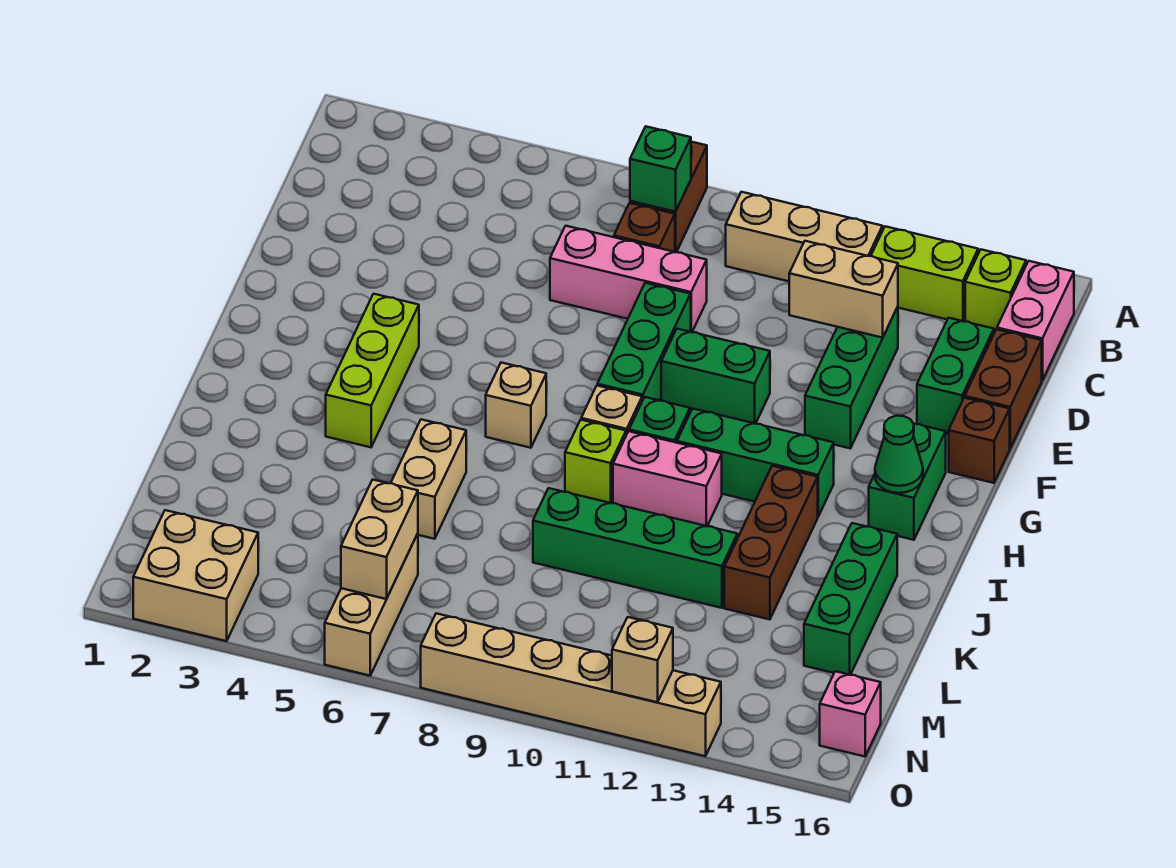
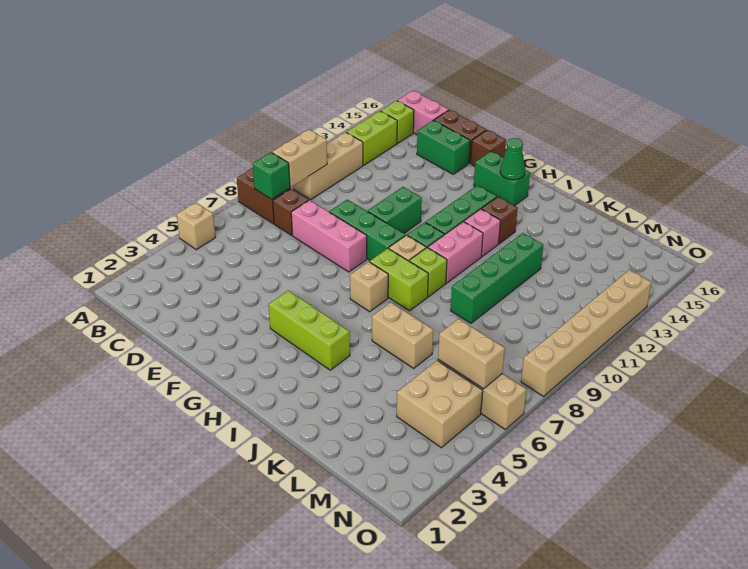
pink brick D7:D9 level 1 -> pink brick D8:F8 level 1
tan brick D12:D13 level 2 -> tan brick B9:B10 level 2
green brick D13:F13 level 1 -> none
none -> lime brick H8:I8 level 1
brown brick I13:K13 level 1 -> brown brick I13 level 1
green brick J15:L15 level 1 -> none
tan brick N2:O3 level 1 -> tan brick M4:N5 level 1
pink brick N16 level 1 -> pink brick I12 level 1
tan brick O12 level 2 -> tan brick A5 level 1

